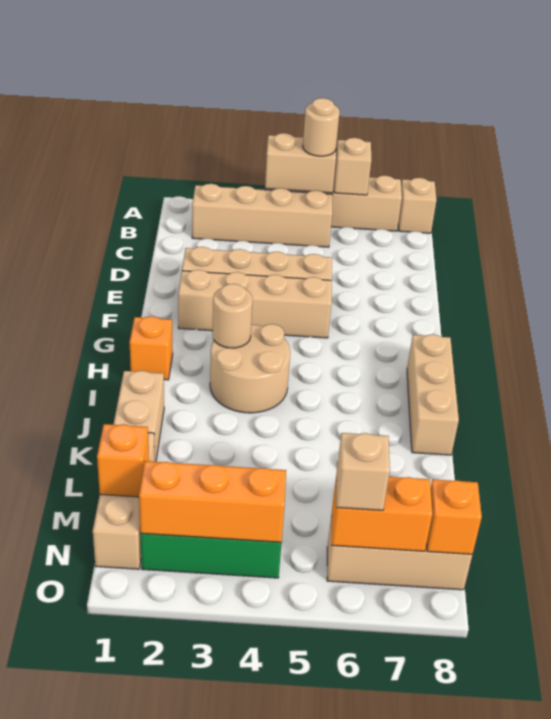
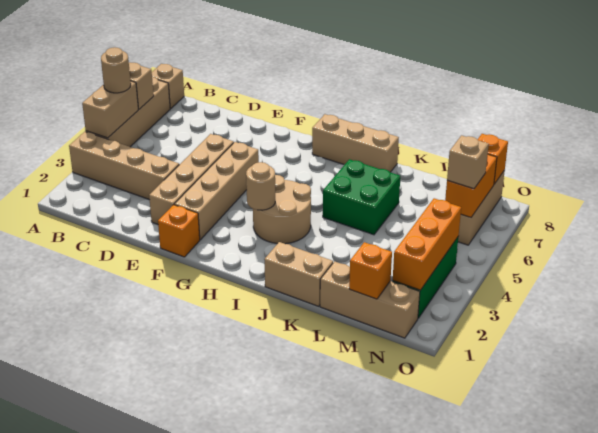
tan brick B2:B5 level 1 -> tan brick A3:D3 level 1
orange brick H1 level 1 -> orange brick F1 level 1
none -> green brick J5:K6 level 1

